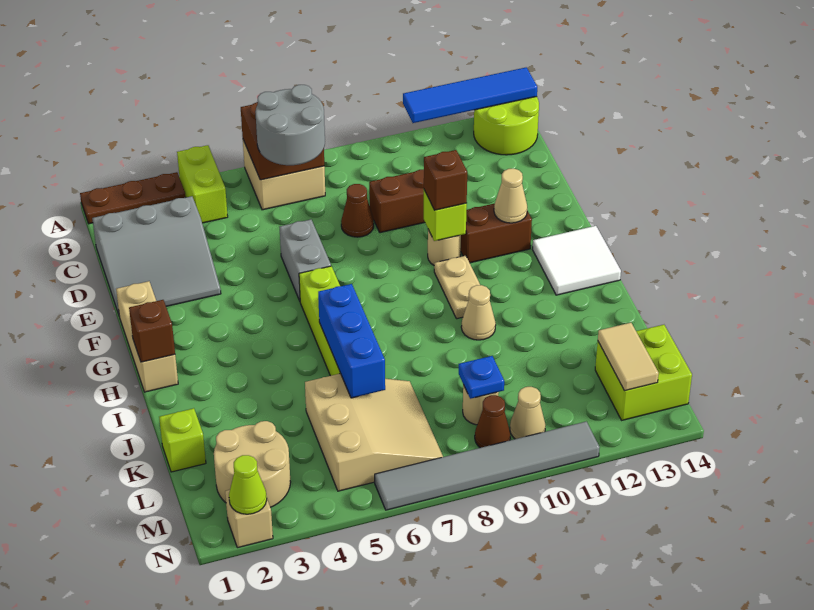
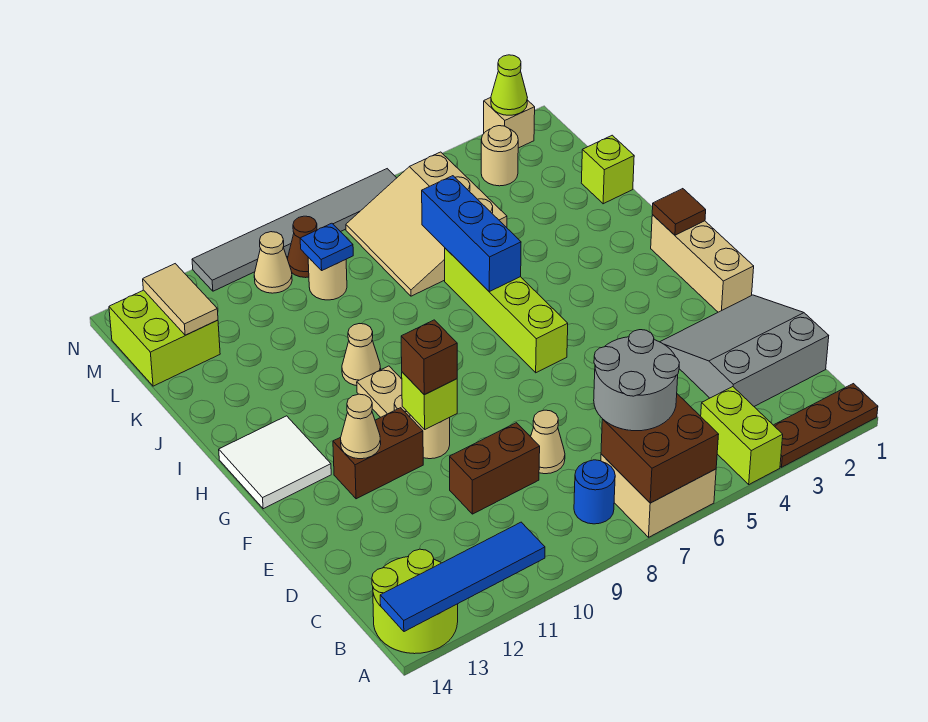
none -> blue round brick B8 level 1
brown cone D8 level 1 -> tan cone D8 level 1
grey brick E6:F6 level 1 -> none
brown brick H1 level 2 -> brown tile H1 level 2
tan round brick L2:M3 level 1 -> tan round brick M3 level 1

